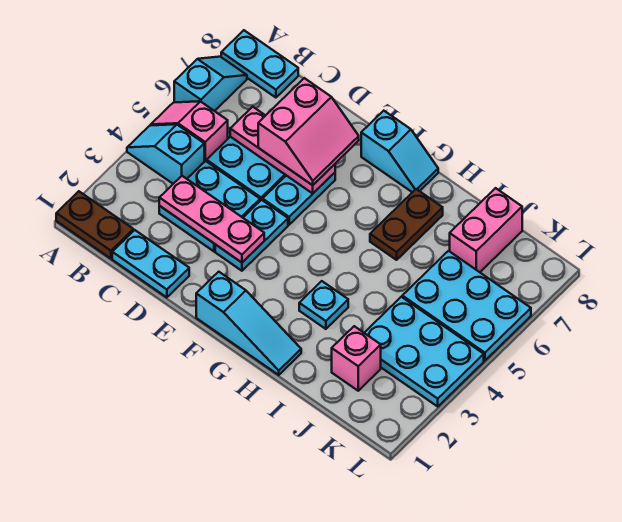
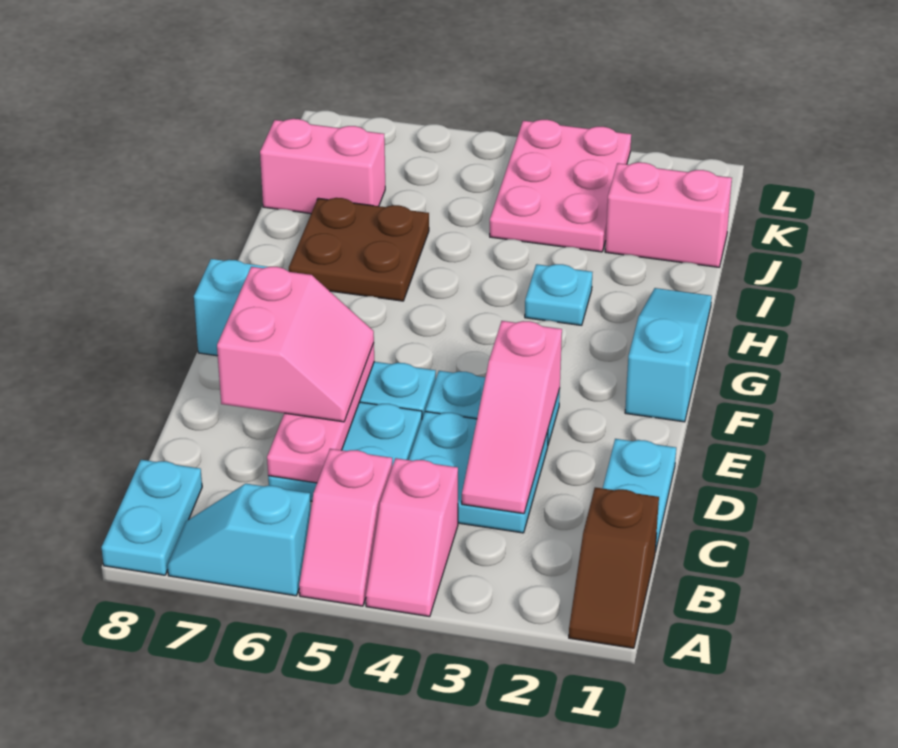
brown plate A1:B1 level 1 -> brown slope A1:B1 level 1 top B
cyan slope A4:B4 level 1 top B -> pink slope A4:B4 level 1 top B
pink plate C3:E3 level 2 -> pink slope C3:E3 level 2 top E
pink slope D6:E7 level 3 top D -> pink slope D6:E7 level 3 top 7
brown plate H6:H7 level 1 -> brown plate H6:I7 level 1
pink brick J2 level 1 -> pink brick J1:J2 level 1
cyan plate J3:L4 level 1 -> pink plate J3:L4 level 1
cyan plate J5:L6 level 1 -> none

